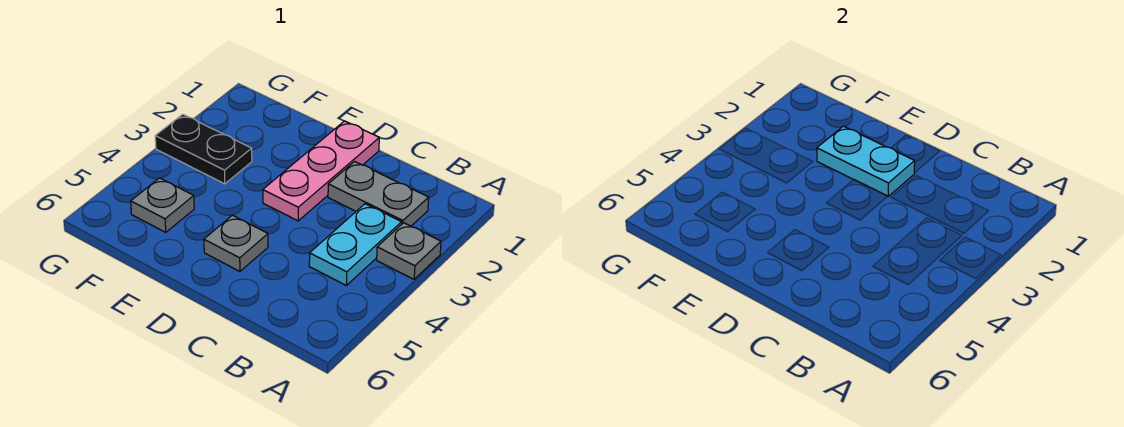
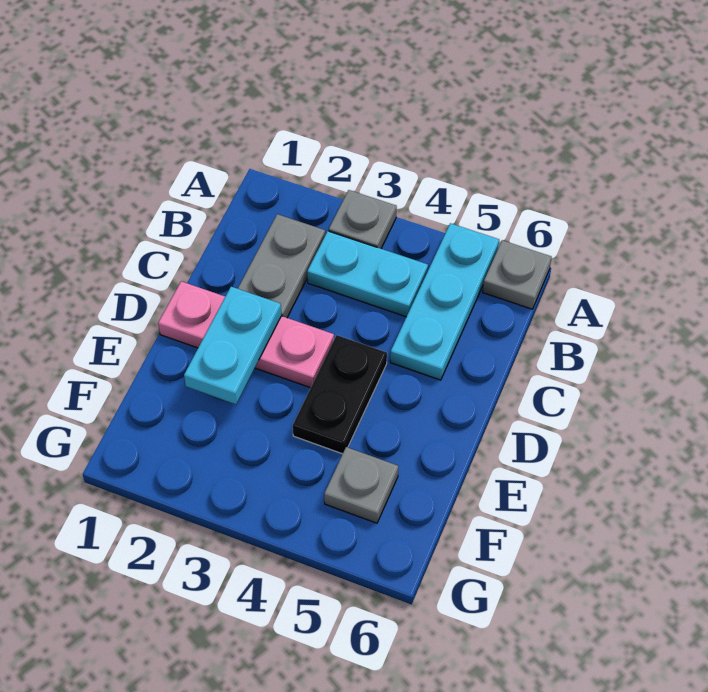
none -> cyan plate A5:C5 level 1
grey plate D5 level 1 -> grey plate A6 level 1
black plate F3:G3 level 1 -> black plate D4:E4 level 1

